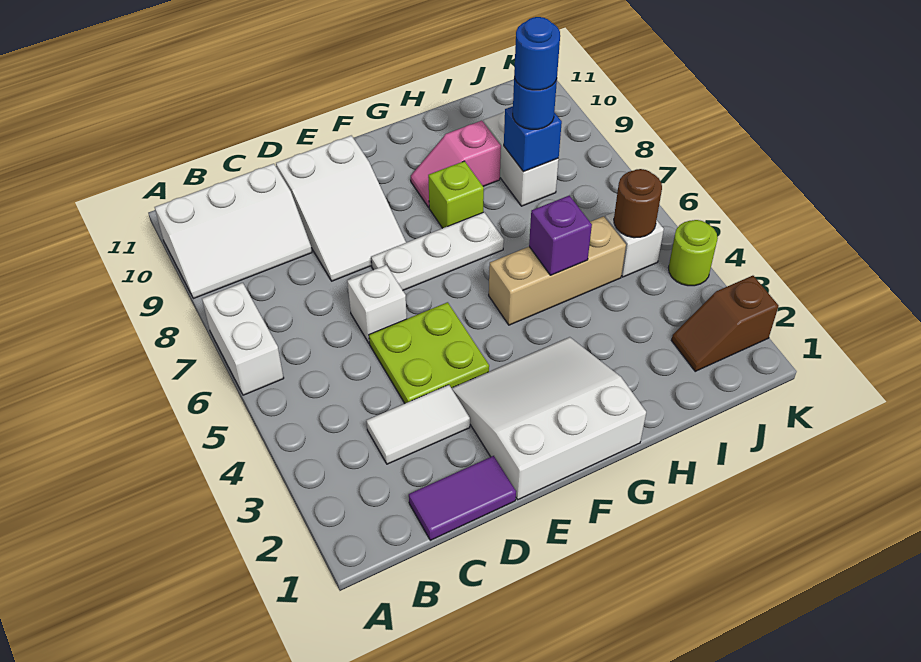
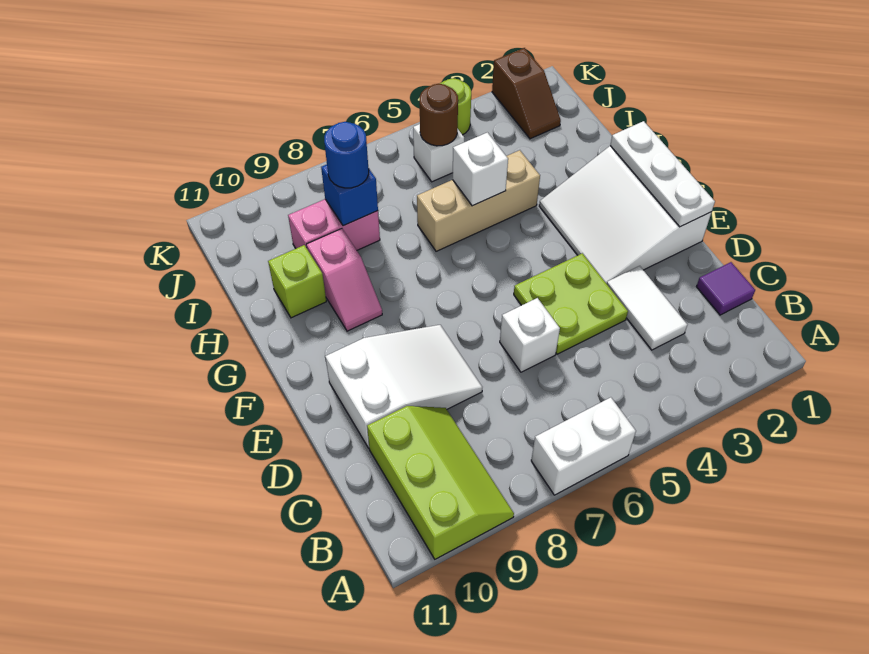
white slope A9:C10 level 1 top 10 -> lime slope A9:C10 level 1 top 10
purple tile C1:D1 level 1 -> purple tile C1 level 1
white plate E7:G7 level 1 -> white plate E1:G1 level 2
tan brick G5:I5 level 1 -> tan brick H4:H6 level 1
lime brick G8 level 1 -> lime brick H10 level 1
purple brick H5 level 2 -> white brick H5 level 2
white brick I8:I9 level 1 -> pink brick I8:I9 level 1
blue round brick I8 level 4 -> none

